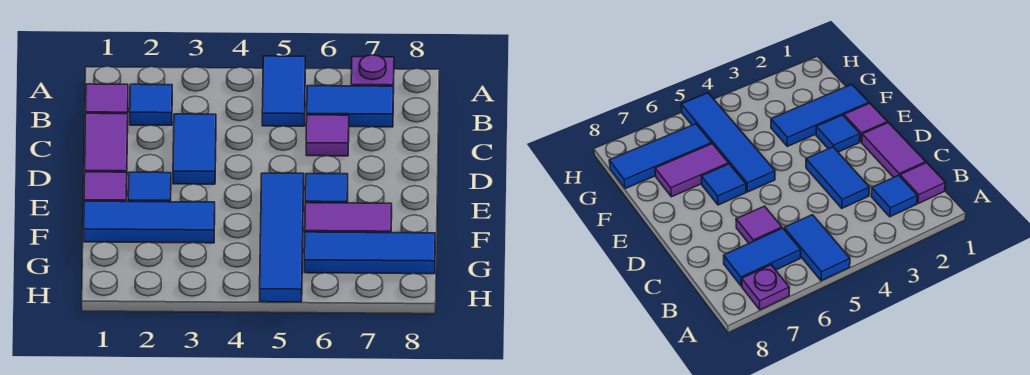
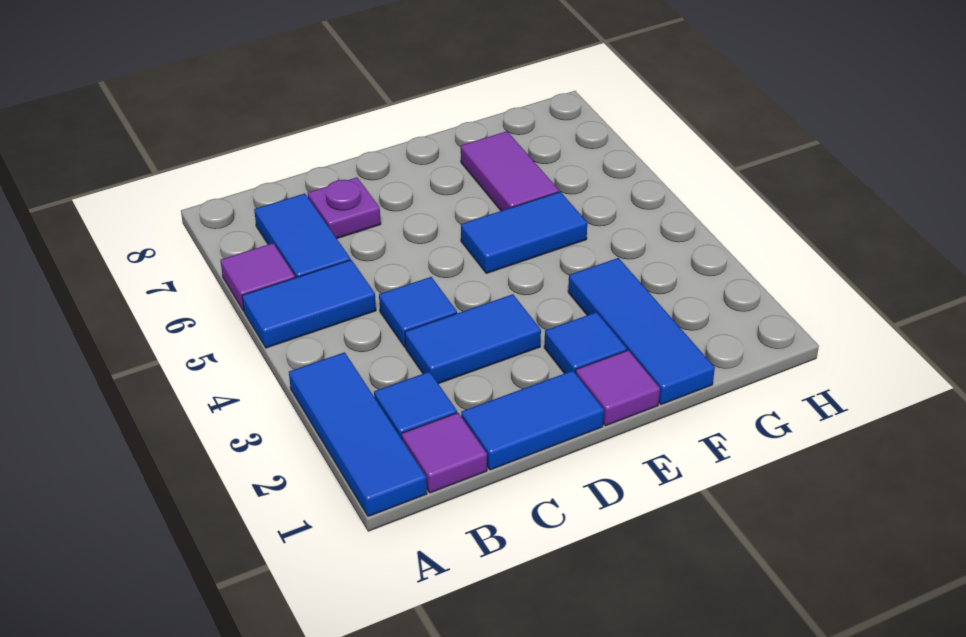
purple plate A7 level 1 -> purple plate C7 level 1
purple tile C1:D1 level 1 -> blue tile C1:D1 level 1
purple tile C6 level 1 -> purple tile A6 level 1
blue tile E5:H5 level 1 -> blue tile E5:F5 level 1
blue tile E6 level 1 -> blue tile C4 level 1
blue tile G6:G8 level 1 -> blue tile A1:A3 level 1

